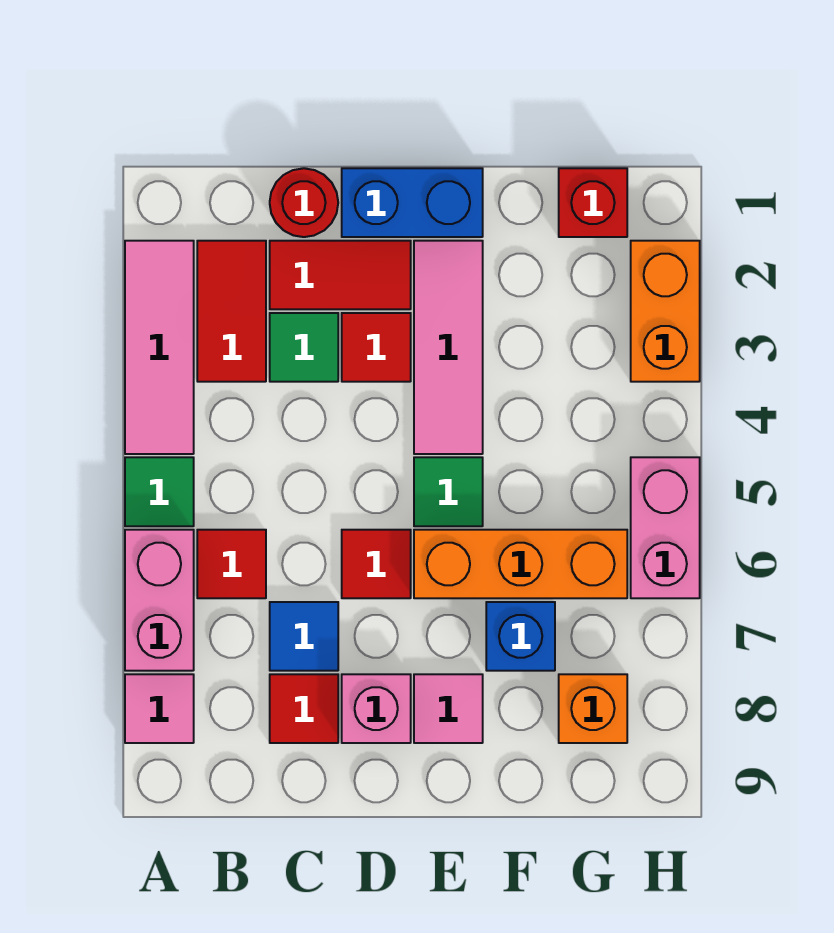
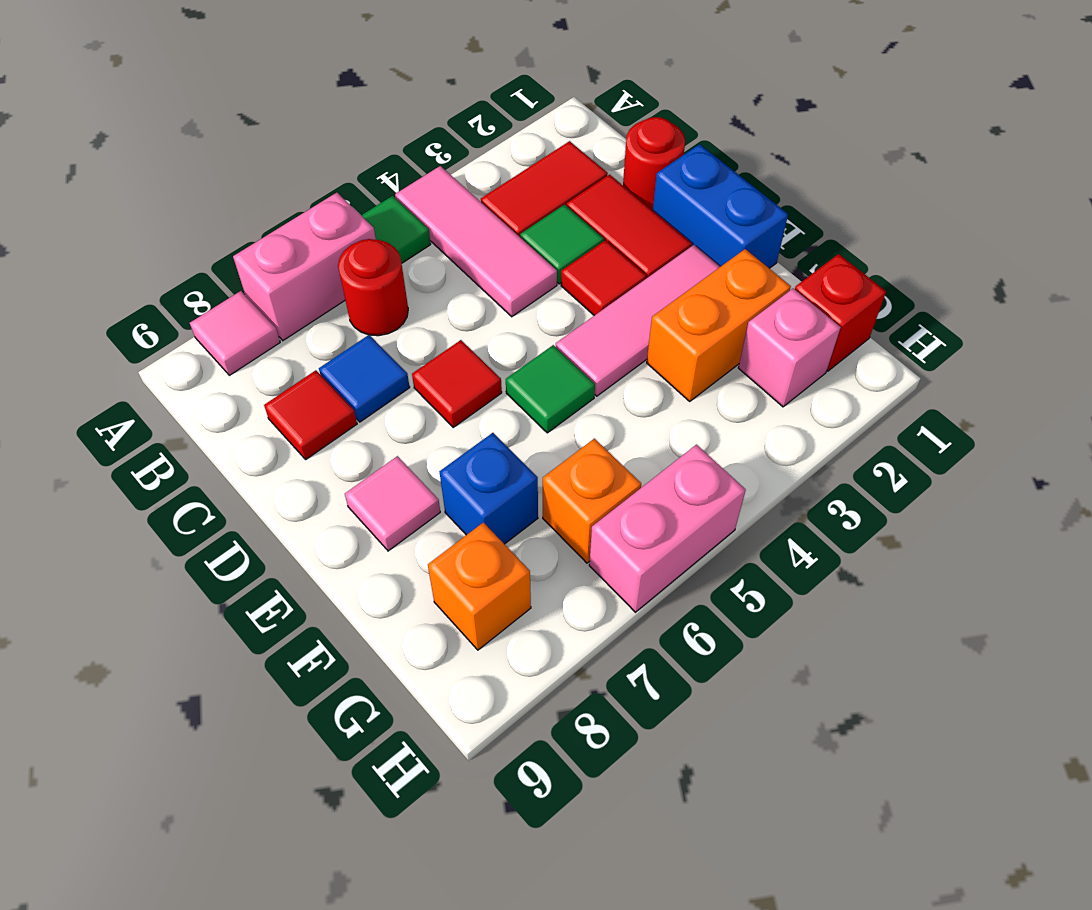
pink tile A2:A4 level 1 -> pink tile A4:C4 level 1
red tile B6 level 1 -> red round brick B6 level 1
pink brick D8 level 1 -> pink brick G2 level 1
orange brick E6:G6 level 1 -> orange brick G6 level 1
orange brick H2:H3 level 1 -> orange brick F2:F3 level 1

